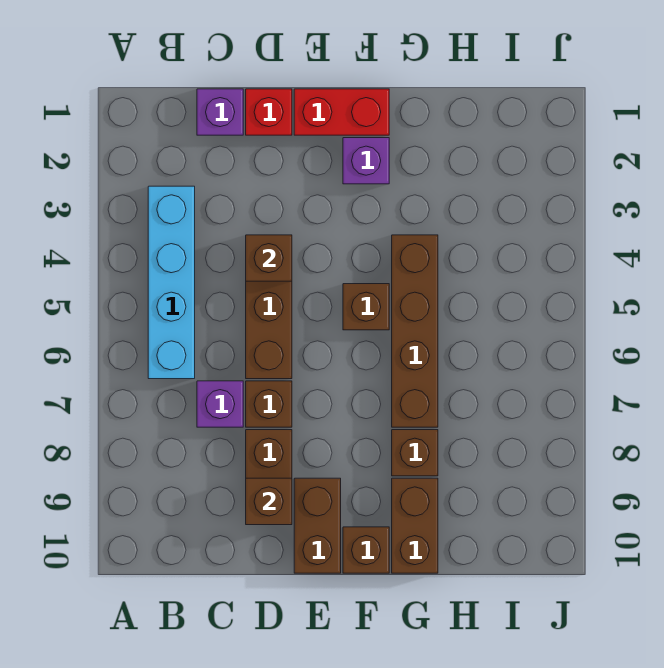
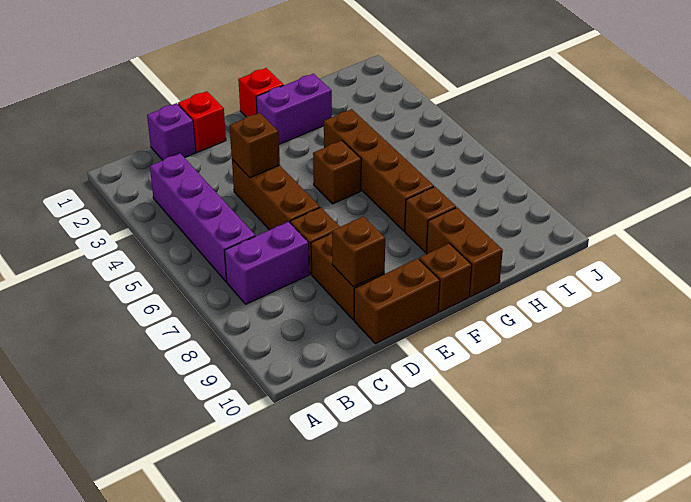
cyan brick B3:B6 level 1 -> purple brick B3:B6 level 1
purple brick C7 level 1 -> purple brick B7:C7 level 1
red brick E1:F1 level 1 -> red brick F1 level 1
brown brick E9:E10 level 1 -> brown brick D10:E10 level 1
purple brick F2 level 1 -> purple brick F2:G2 level 1

